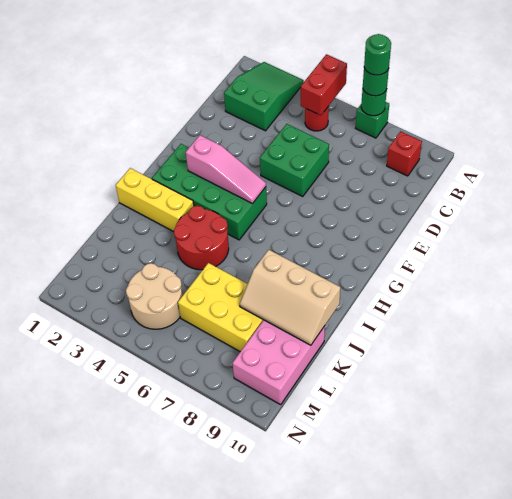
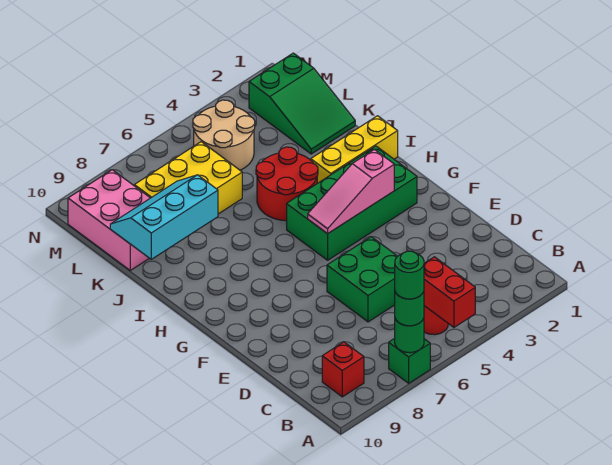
green slope A2:C3 level 1 top C -> green slope K1:M2 level 1 top M
tan slope J8:K10 level 2 top J -> cyan slope J8:K10 level 2 top J

